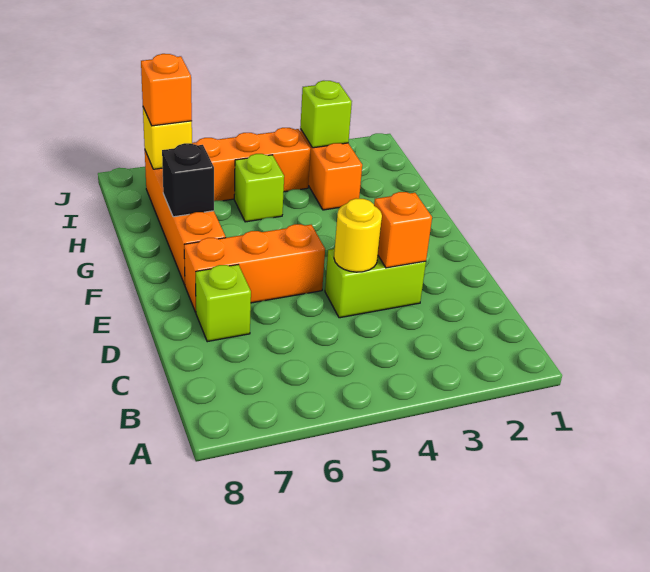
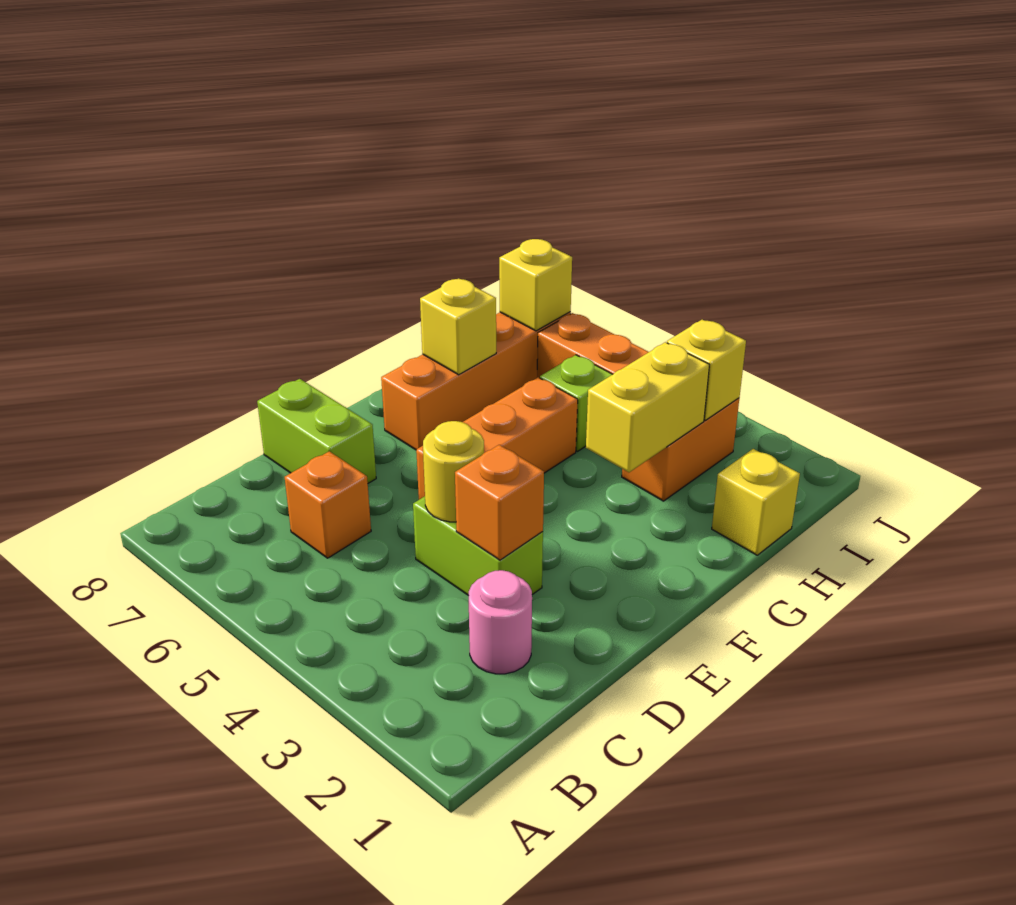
none -> pink round brick C2 level 1
lime brick D7 level 1 -> lime brick D7:D8 level 1
orange brick E5:E7 level 1 -> orange brick E5:G5 level 1
none -> yellow brick G3:H3 level 2
black brick G7 level 2 -> yellow brick G7 level 2
none -> yellow brick H1 level 1
lime brick I3 level 2 -> yellow brick I3 level 2
orange brick I7 level 3 -> orange brick C6 level 1

